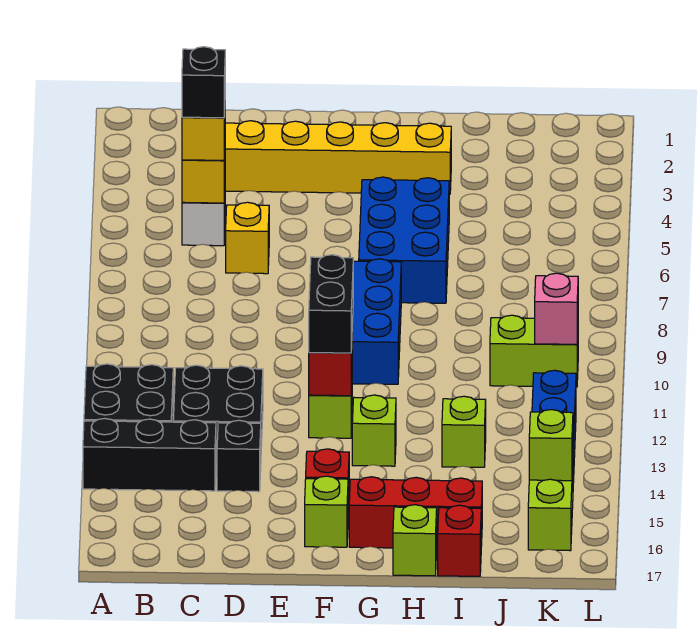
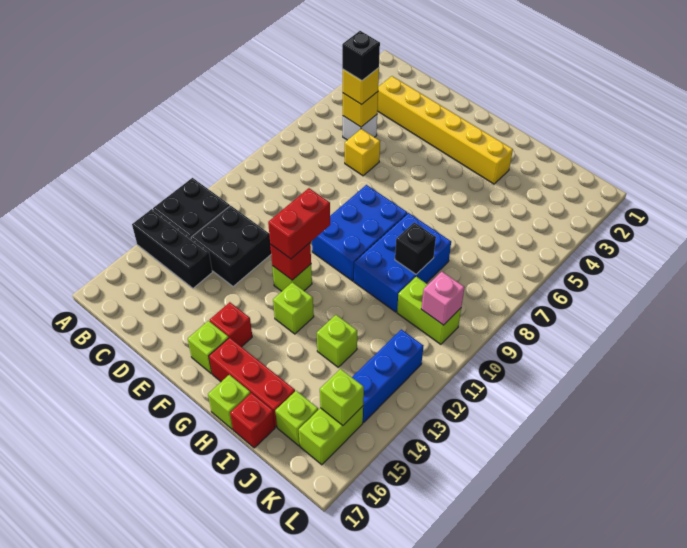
black brick D14 level 1 -> black brick I9 level 2
black brick F11:F12 level 3 -> red brick F11:F12 level 3
blue brick G5:H7 level 1 -> blue brick H8:I10 level 1
none -> lime brick J16 level 1

